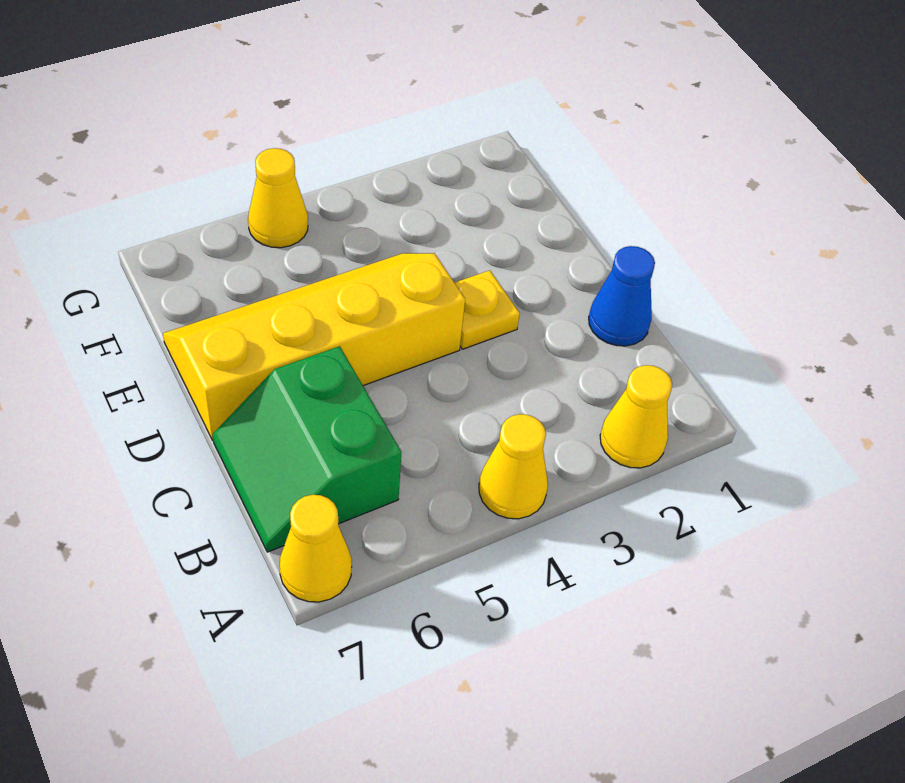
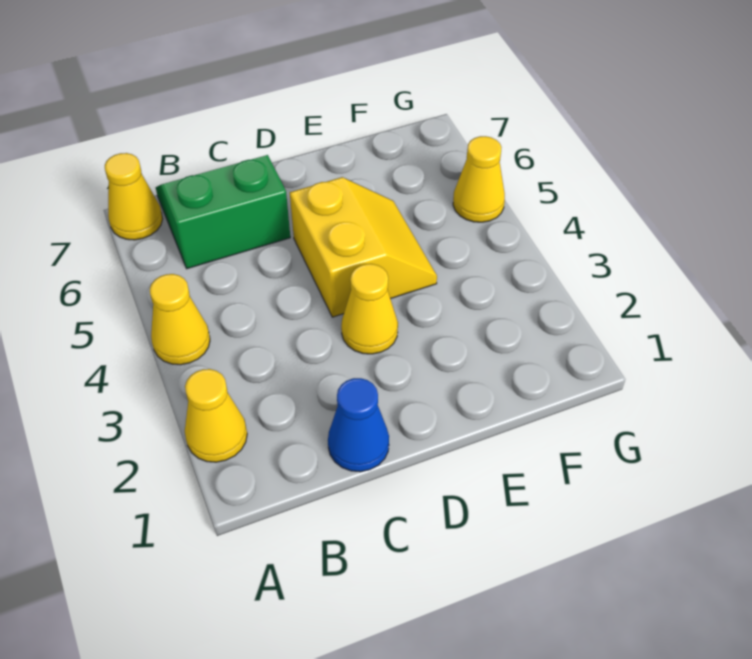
yellow plate D3 level 1 -> yellow cone D3 level 1
yellow slope D4:E7 level 1 top D -> yellow slope D4:E5 level 1 top D

